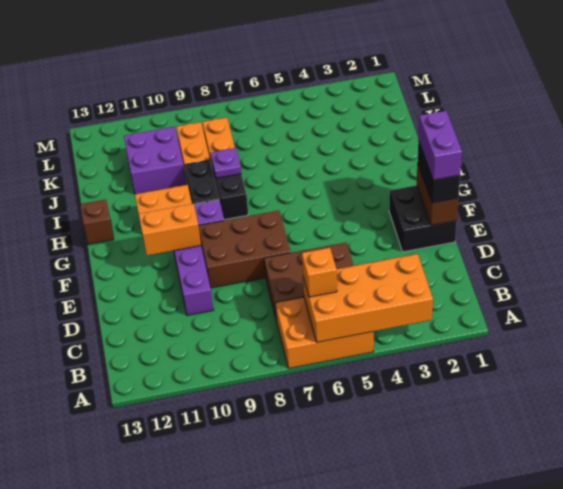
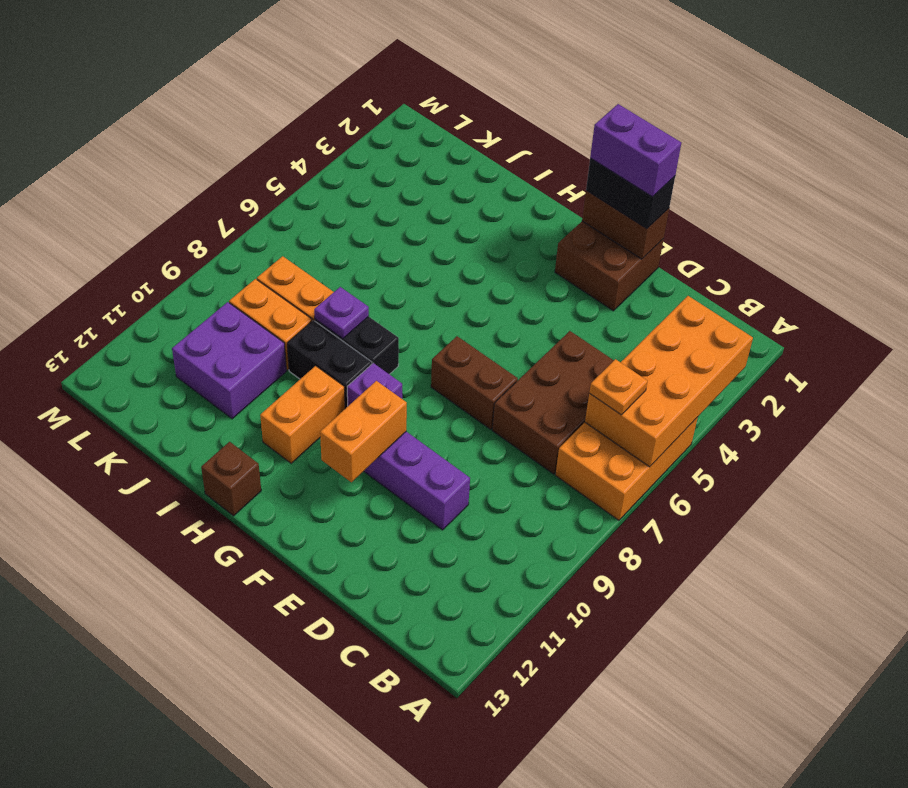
orange brick B6 level 3 -> orange plate B6 level 3
black brick E1:F2 level 1 -> brown brick E1:F2 level 1
brown brick E7:F9 level 1 -> brown brick E7:F7 level 1

